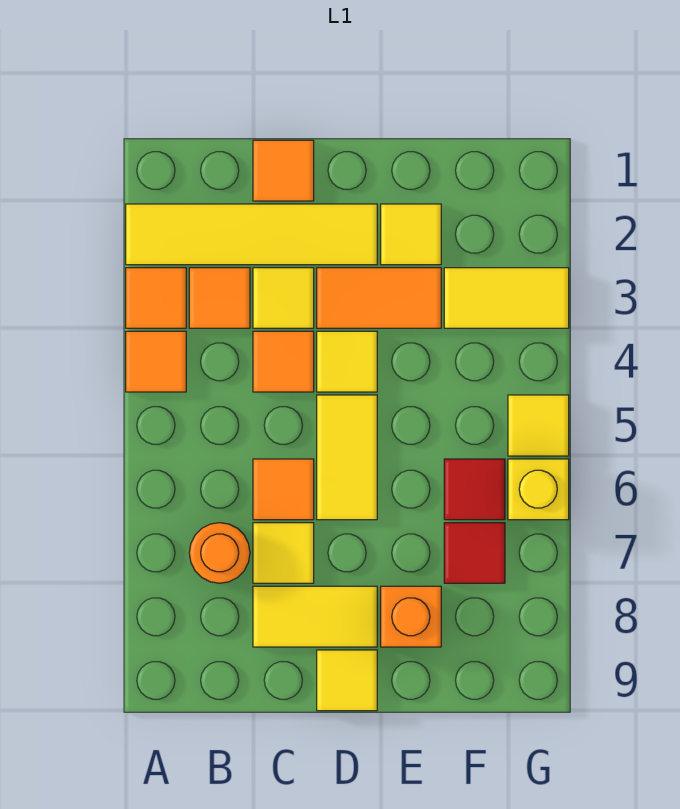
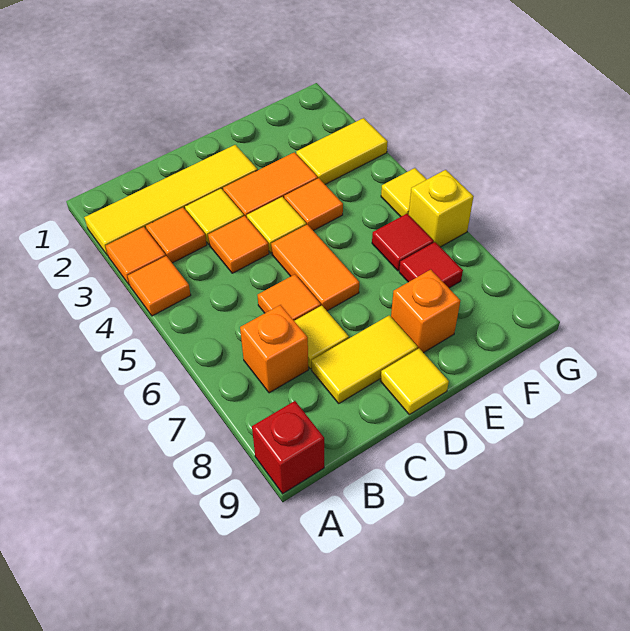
none -> red brick A9 level 1
orange round brick B7 level 1 -> orange brick B7 level 1
orange tile C1 level 1 -> orange tile E4 level 1
yellow tile D5:D6 level 1 -> orange tile D5:D6 level 1
yellow tile E2 level 1 -> none

